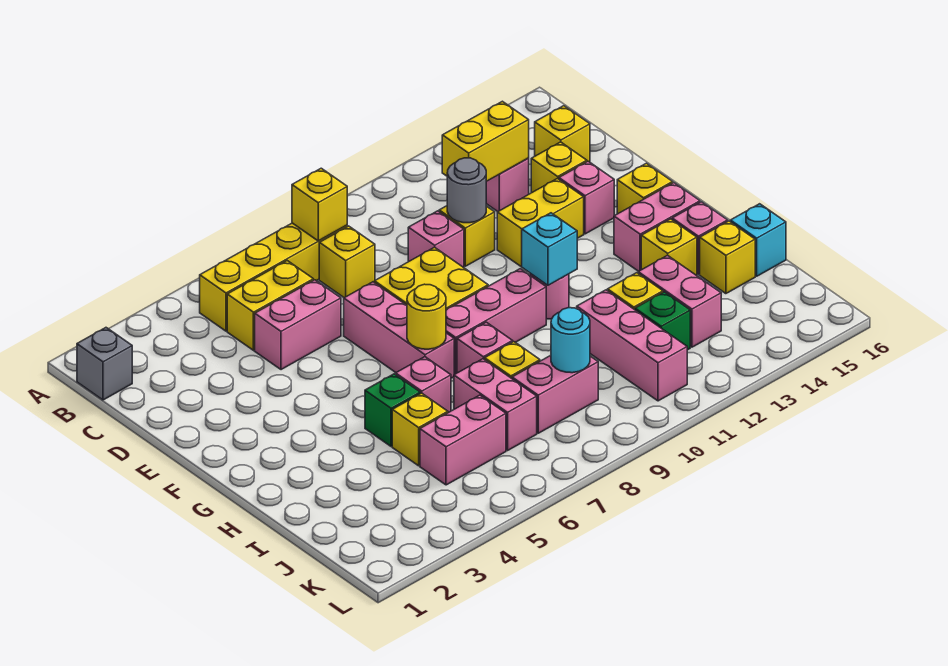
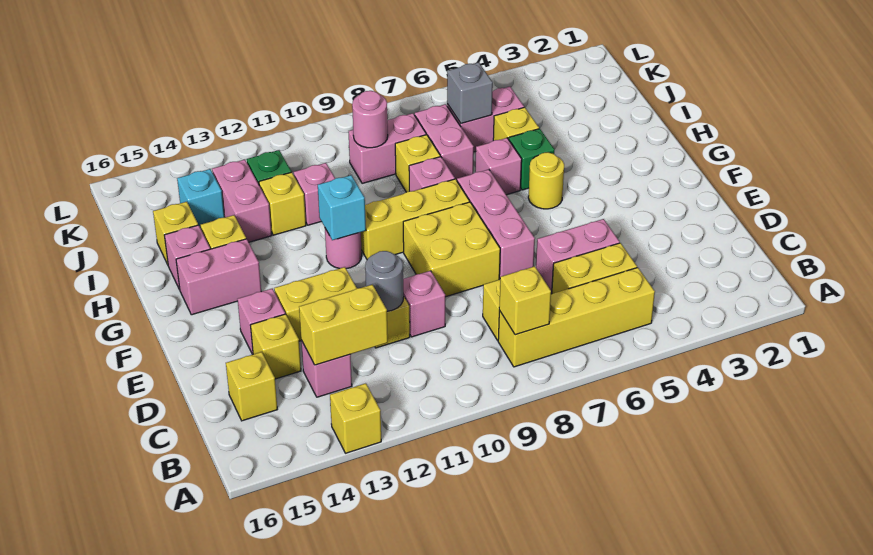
grey brick B1 level 1 -> grey brick J6 level 2
yellow brick F15 level 1 -> yellow brick A13 level 1
yellow round brick G7 level 2 -> yellow round brick G5 level 1
pink brick G8:G10 level 1 -> yellow brick G8:G10 level 1
pink brick I11:K11 level 1 -> pink brick I11 level 1
cyan brick I16 level 1 -> cyan brick J14 level 1
cyan round brick J9 level 2 -> pink round brick J9 level 2

